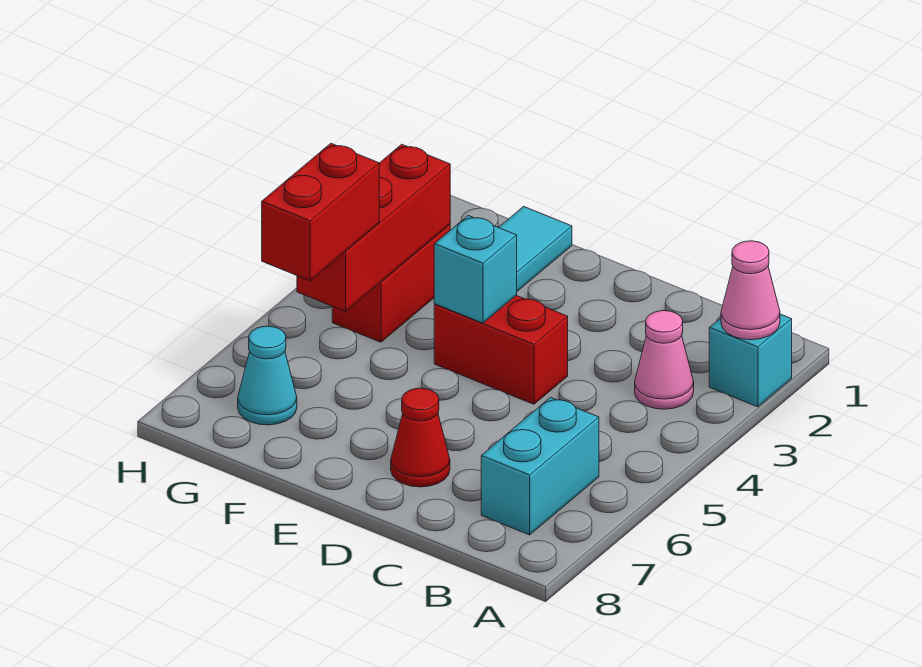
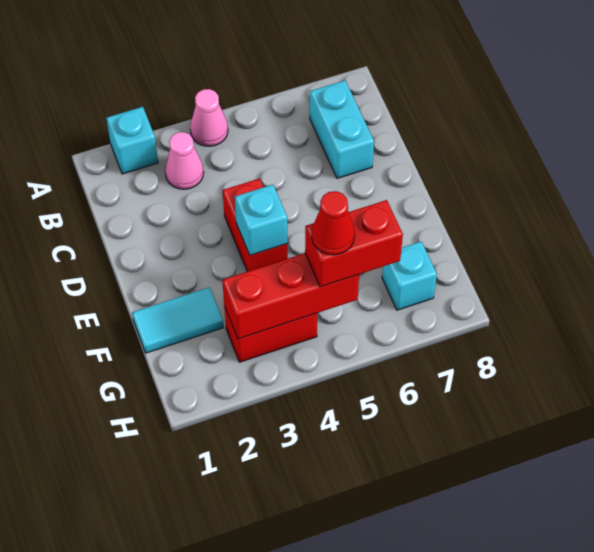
pink cone A2 level 2 -> pink cone A4 level 1
cyan brick B6:B7 level 1 -> cyan brick B7:C7 level 1
red cone D7 level 1 -> red cone G5 level 4
cyan cone G7 level 1 -> cyan brick G7 level 1

